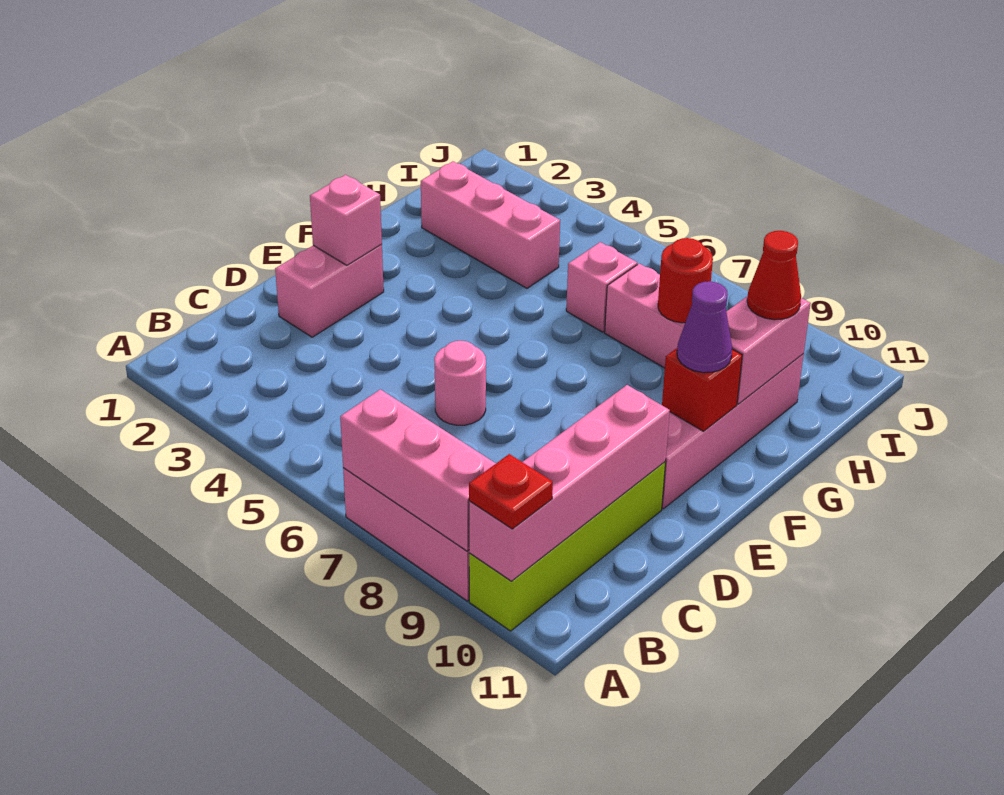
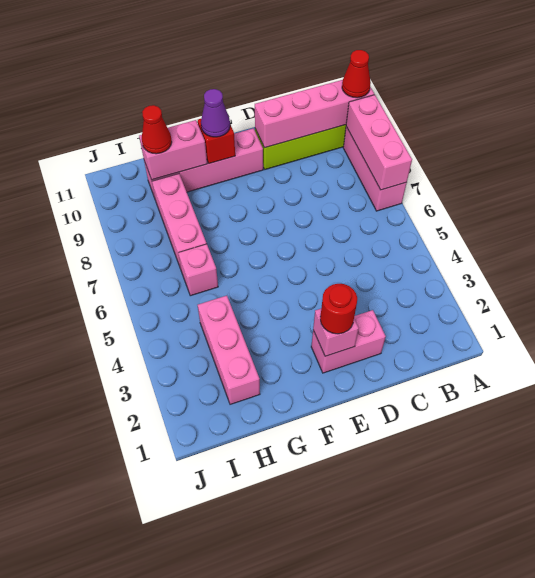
red plate A10 level 3 -> red cone A10 level 3
pink round brick D6 level 1 -> none
red round brick H8 level 2 -> red round brick E2 level 3

